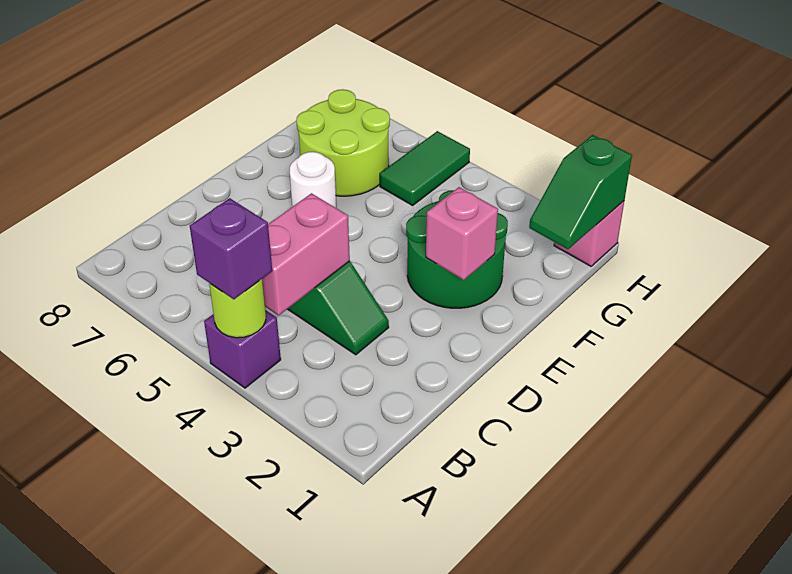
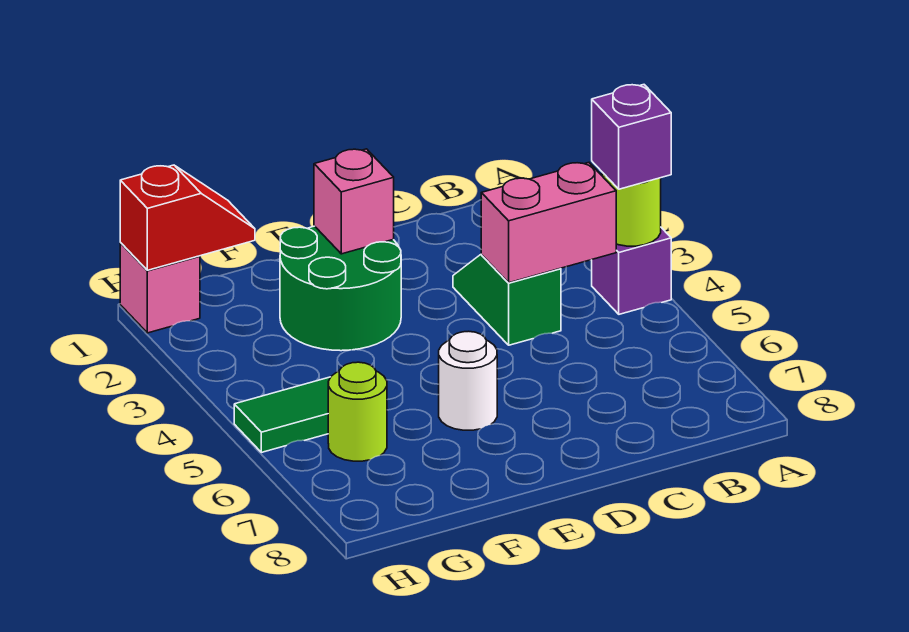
lime round brick F6:G7 level 1 -> lime round brick G6 level 1
green slope G1:H1 level 2 top H -> red slope G1:H1 level 2 top H

